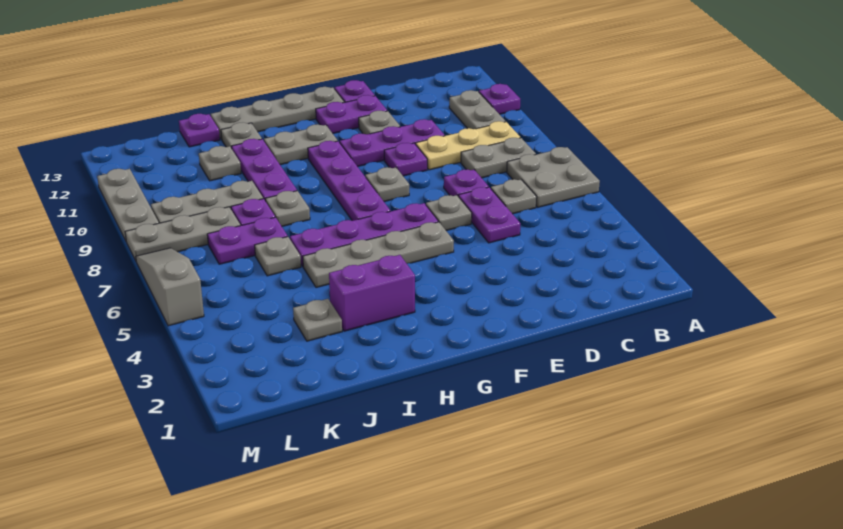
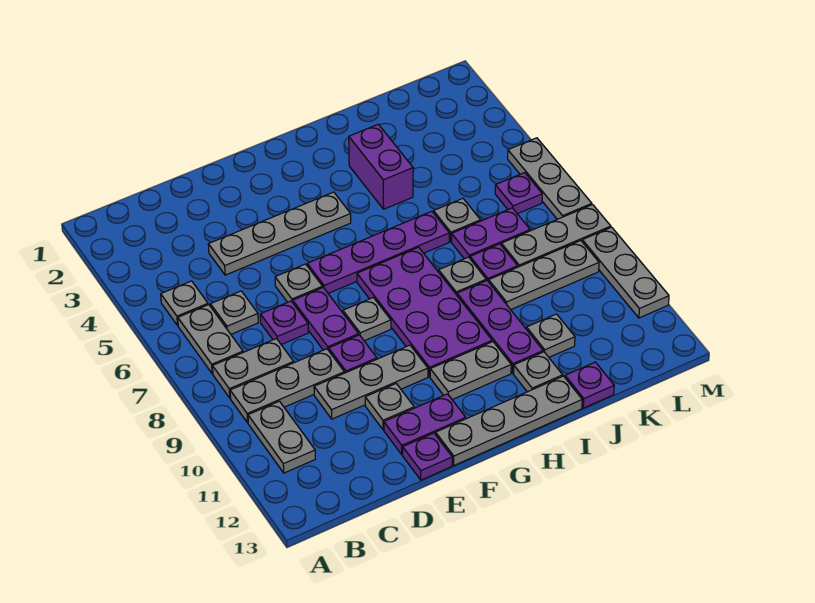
grey plate A6:B7 level 1 -> grey plate B6:B7 level 1
purple plate A11 level 1 -> purple plate L6 level 1
tan plate B9:D9 level 1 -> grey plate B9:D9 level 1
purple plate D5:D6 level 1 -> purple plate E7:E8 level 1
purple plate D10:F10 level 1 -> grey plate D10:F10 level 1
grey plate F5:I5 level 1 -> grey plate D4:G4 level 1
purple plate G7:G10 level 1 -> purple plate G7:H10 level 1
purple brick H3:I3 level 1 -> purple brick I3:I4 level 1
grey plate J3 level 1 -> grey plate B5 level 1
grey slope M5:M7 level 1 top 5 -> grey plate M5:M7 level 1

